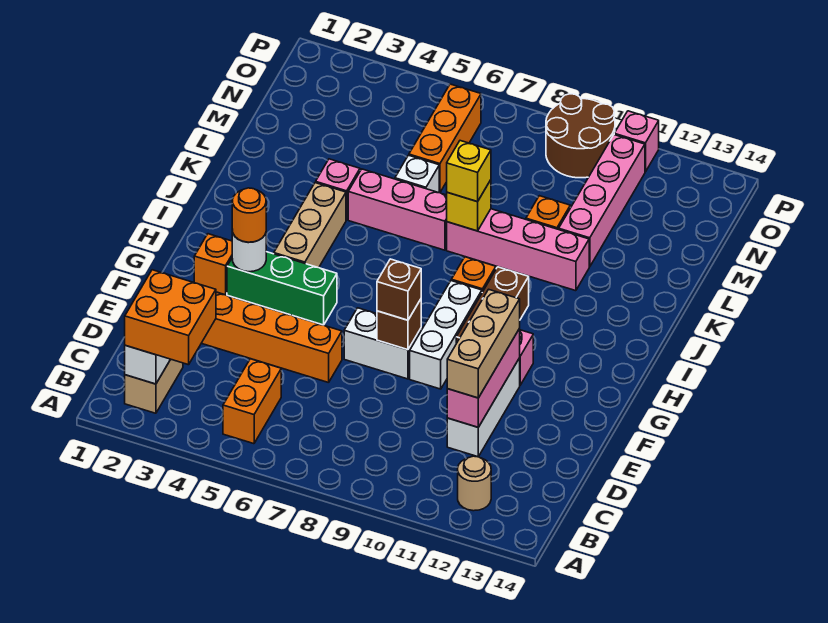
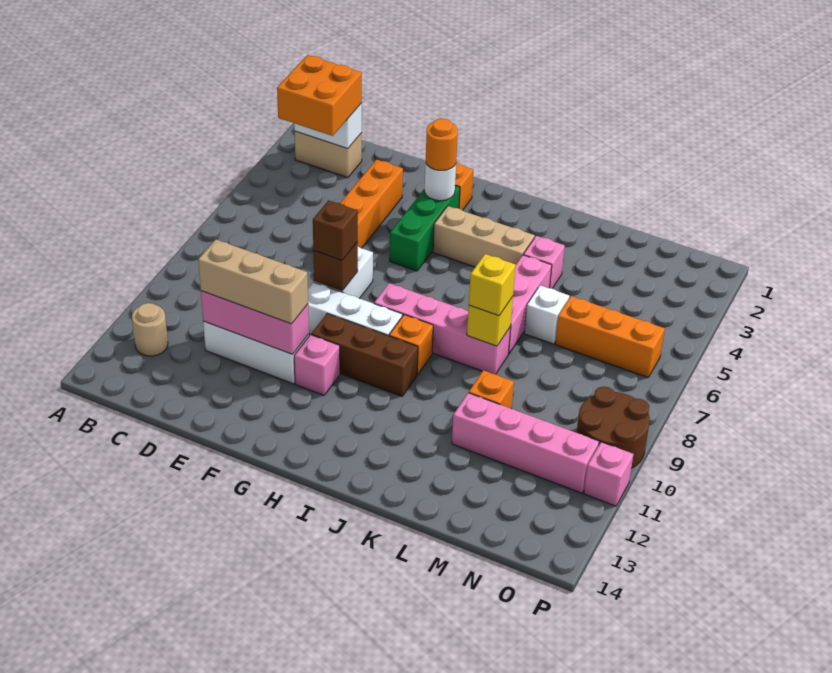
orange brick B5:C5 level 1 -> none
pink brick K8:K11 level 1 -> pink brick H8:K8 level 1

